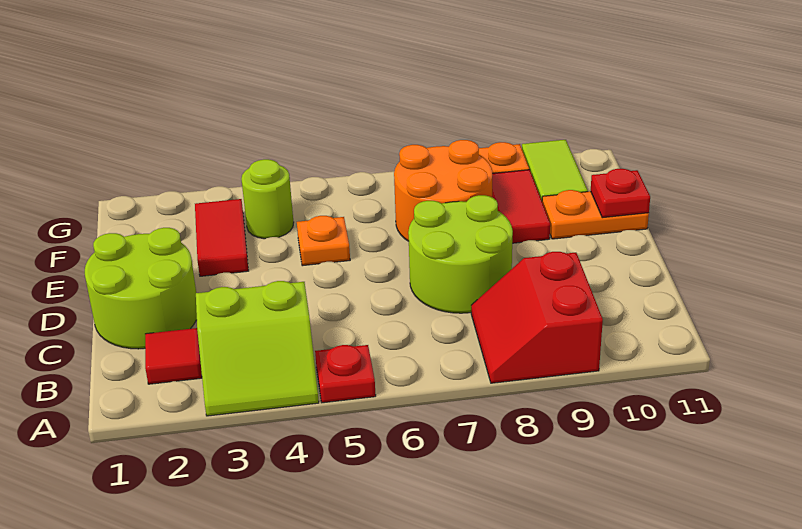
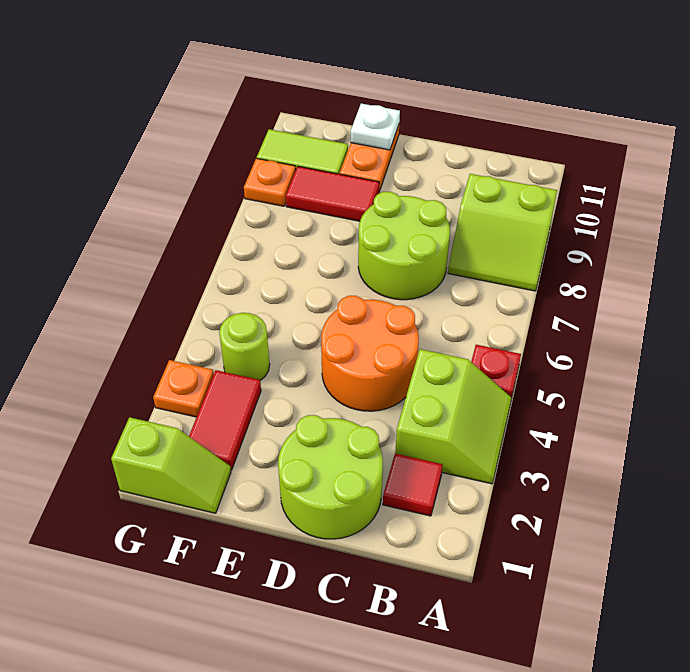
red slope A8:B9 level 1 top 9 -> lime slope A8:B9 level 1 top 9
red tile E3:F3 level 1 -> red tile F2:F3 level 1
orange plate E5 level 1 -> orange plate G3 level 1
orange round brick E7:F8 level 1 -> orange round brick C4:D5 level 1
red plate E11 level 2 -> white plate E11 level 2
none -> lime slope F1:G1 level 1 top G

